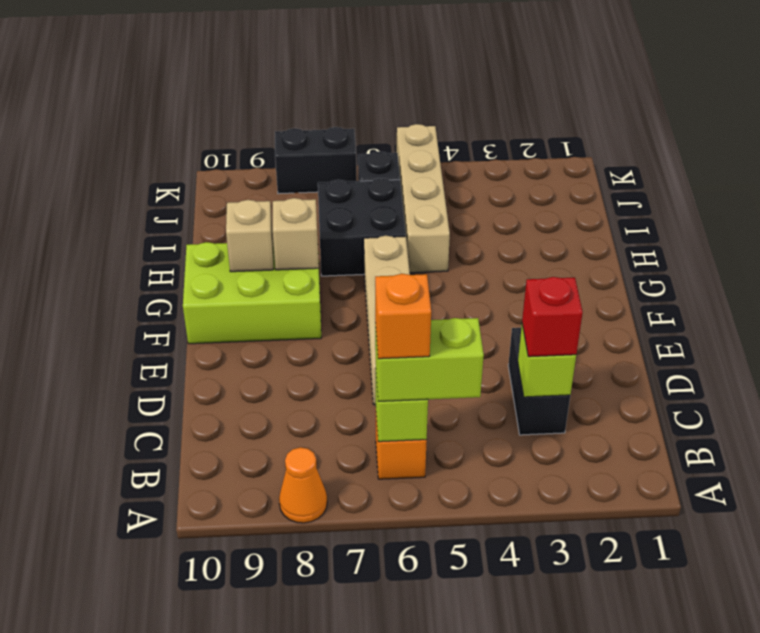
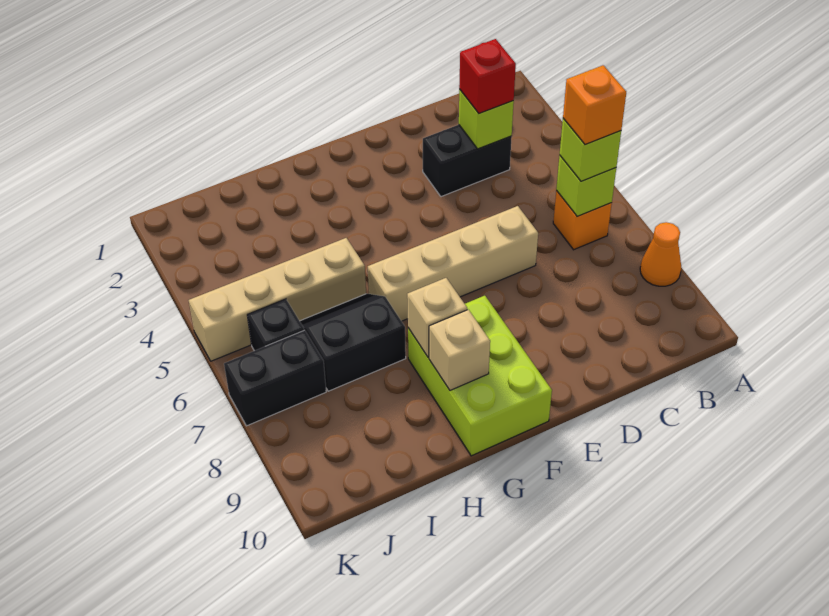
lime brick B5:B6 level 3 -> lime brick B6 level 3
black brick H6:I7 level 1 -> black slope H6:I7 level 1 top 7
black brick K7:K8 level 1 -> black brick J7:K7 level 1

